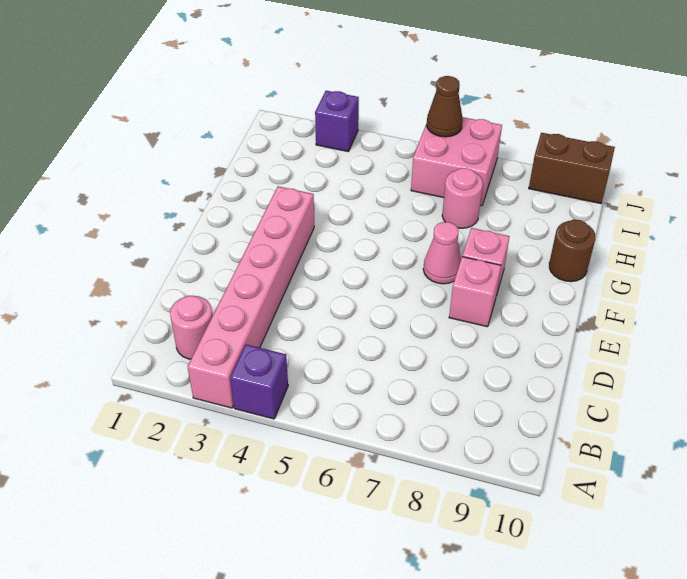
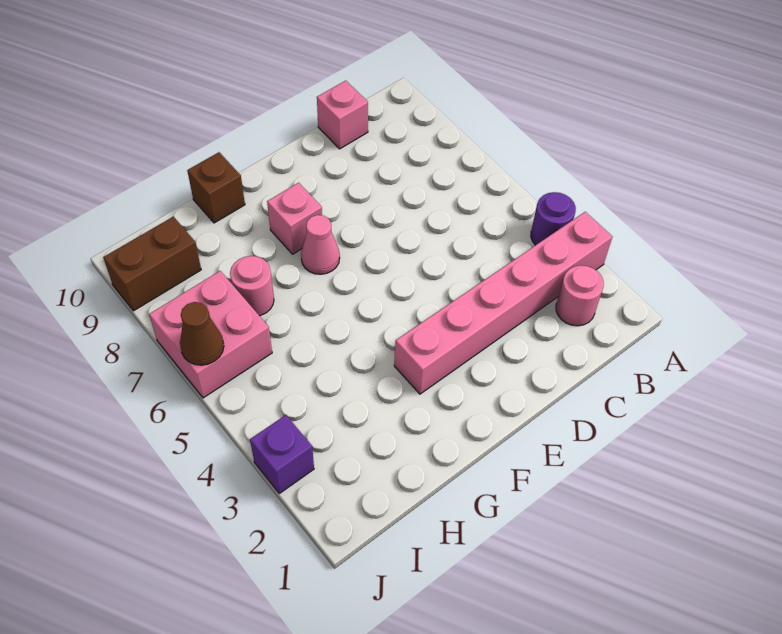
purple brick A4 level 1 -> purple round brick A4 level 1
pink brick E8 level 1 -> pink brick C10 level 1
brown round brick G10 level 1 -> brown brick G10 level 1
brown brick J9:J10 level 1 -> brown brick I9:J9 level 1

